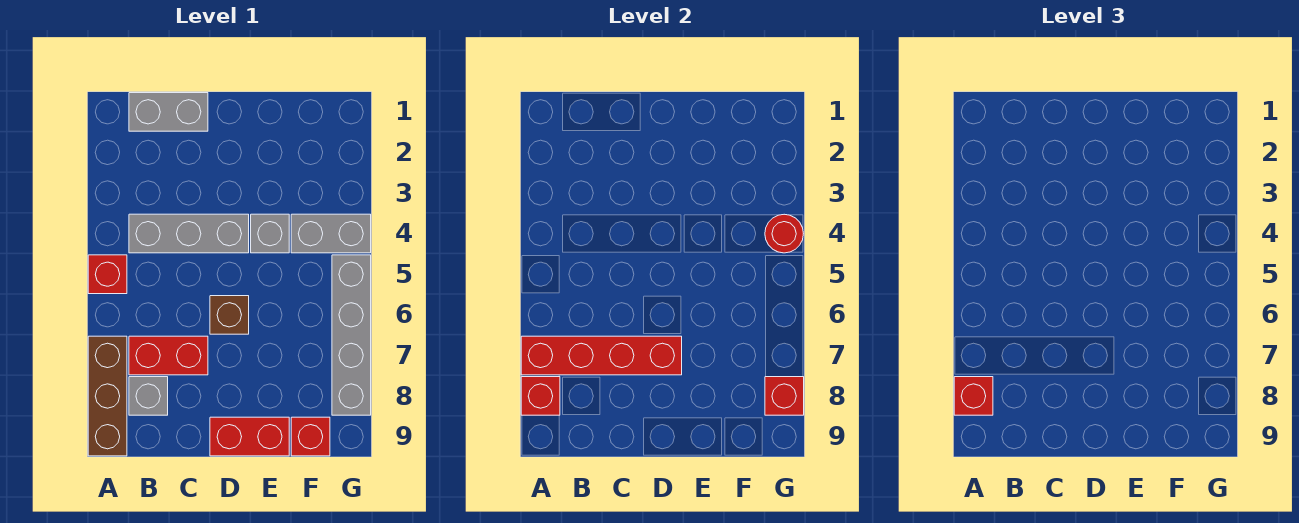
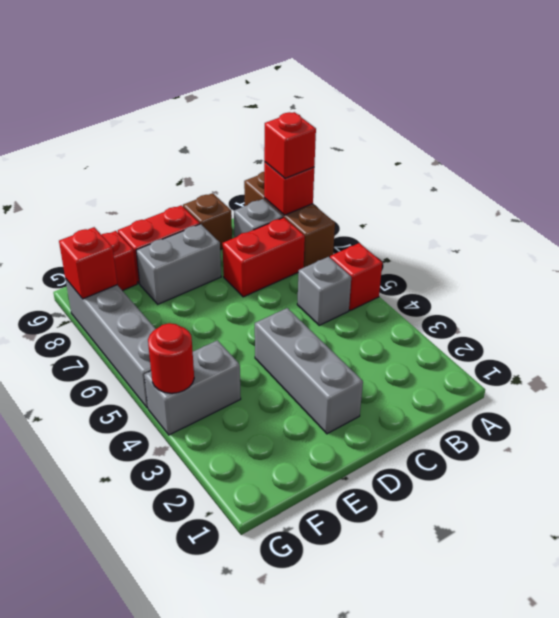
red brick A7:D7 level 2 -> none
grey brick B1:C1 level 1 -> grey brick D8:E8 level 1
grey brick B4:D4 level 1 -> grey brick D2:D4 level 1
brown brick D6 level 1 -> brown brick C9 level 1
grey brick E4 level 1 -> grey brick B5 level 1

